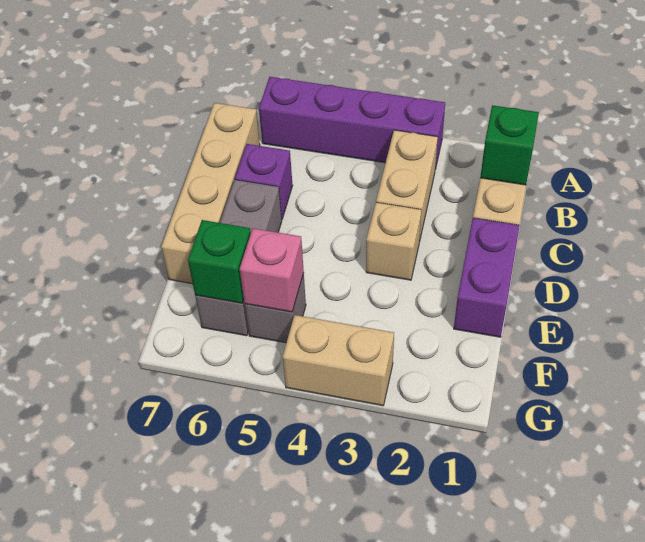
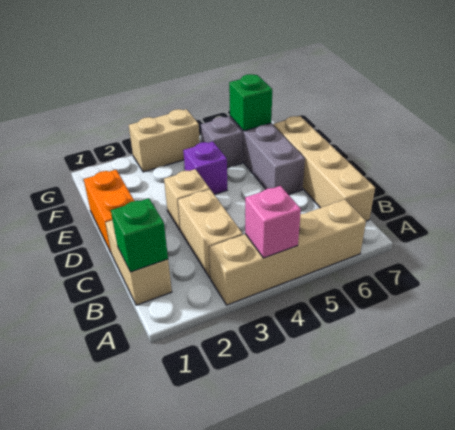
purple brick A3:A6 level 1 -> tan brick A3:A6 level 1
purple brick C6 level 1 -> purple brick E4 level 1
purple brick D1:E1 level 1 -> orange brick D1:E1 level 1
pink brick F5 level 2 -> pink brick A4 level 2

